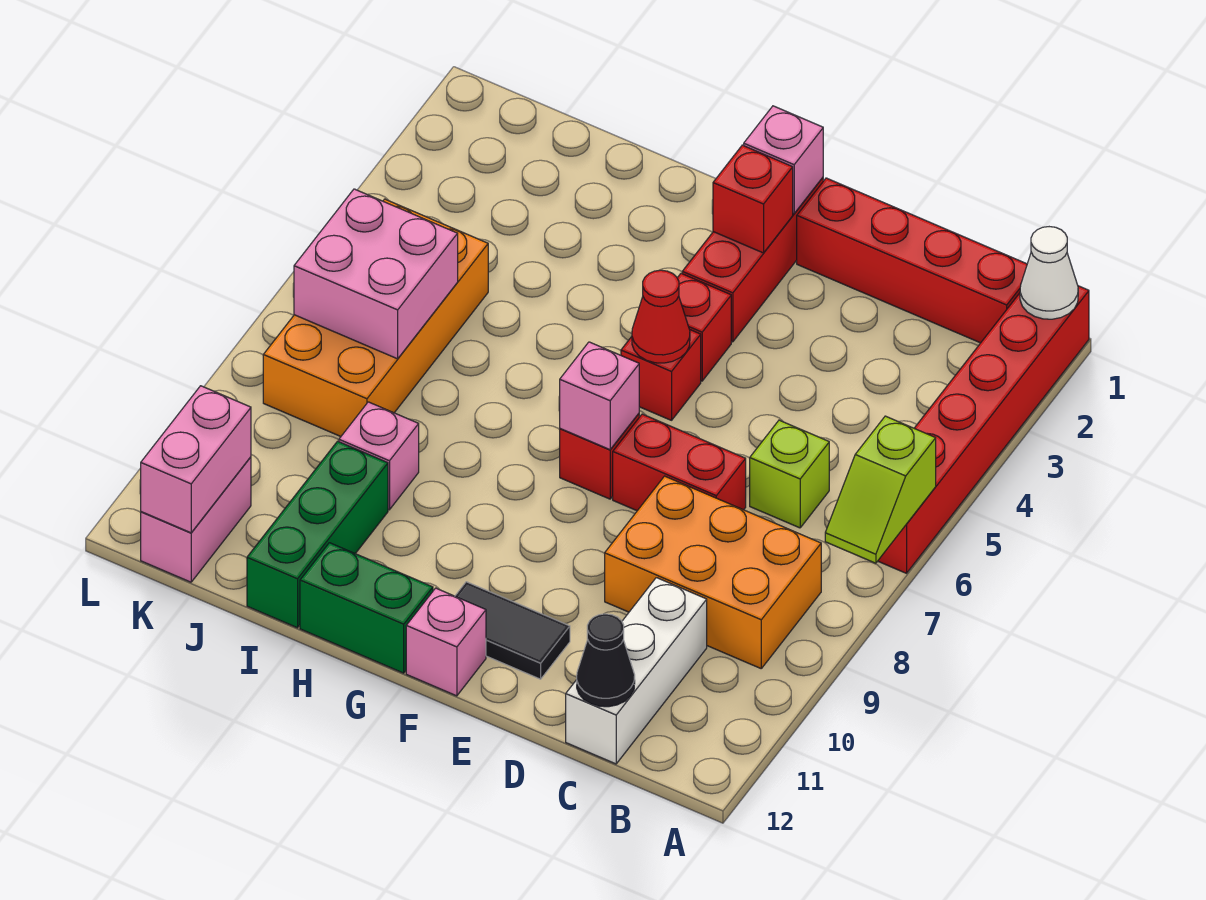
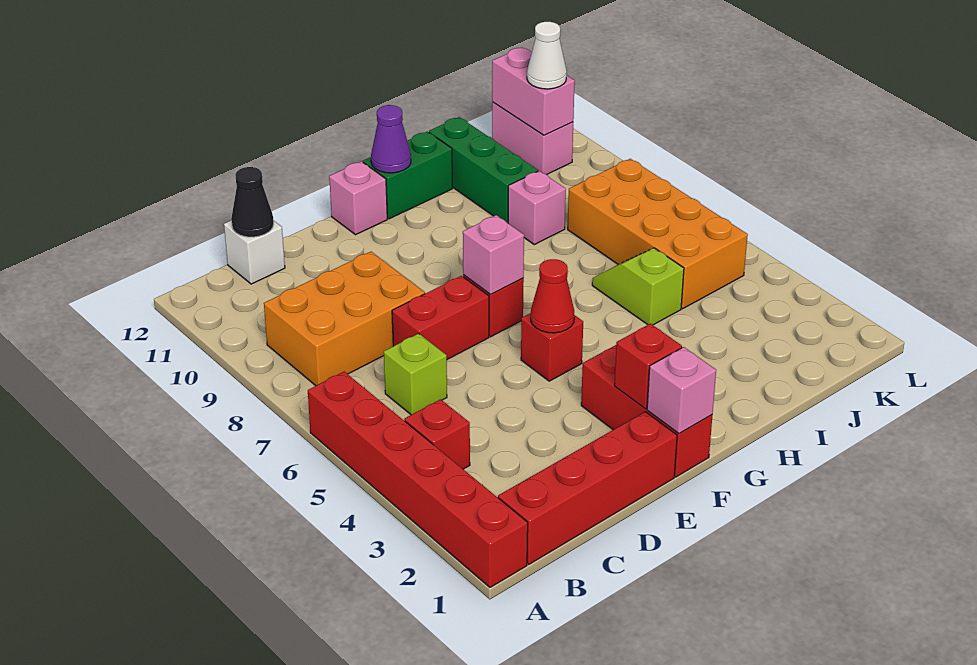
white cone A1 level 2 -> white cone K11 level 3
lime slope A6:A7 level 2 top 6 -> lime slope I5:I6 level 1 top 5
white brick C10:C12 level 1 -> white brick C12 level 1
black tile E11:F11 level 1 -> none
red brick F4 level 1 -> red brick B4 level 1
none -> purple cone G12 level 2
pink brick J6:K7 level 2 -> none

